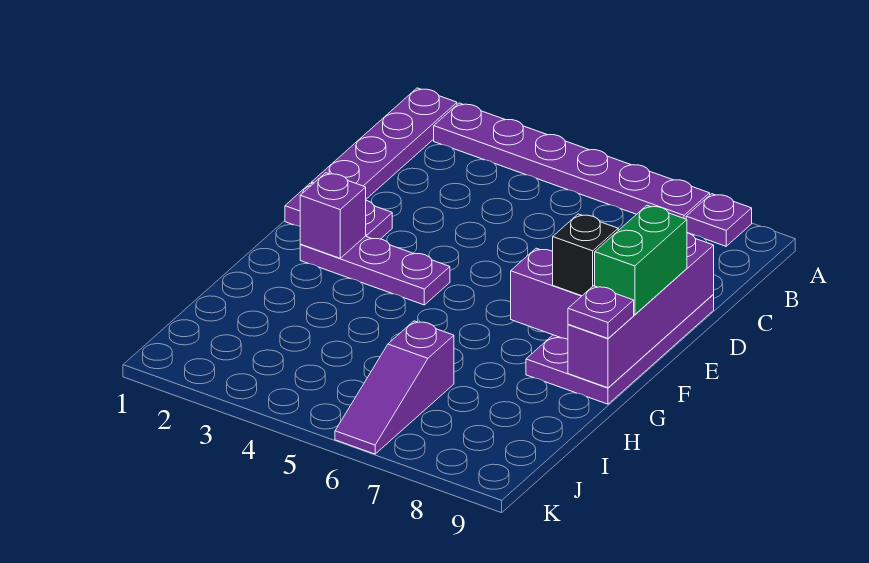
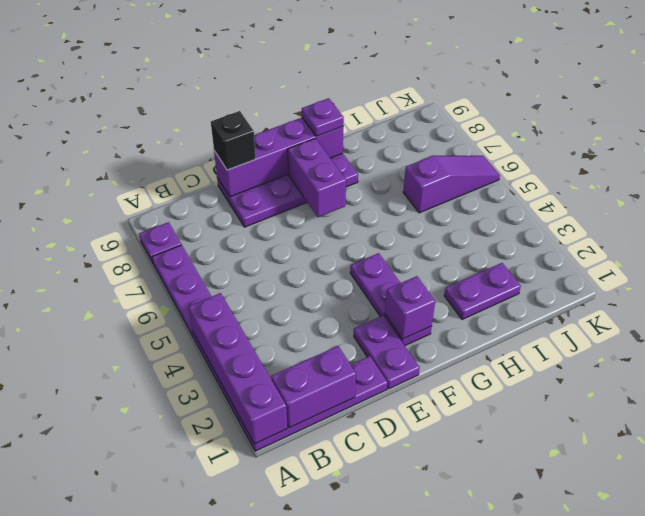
none -> purple brick A1:A4 level 2
none -> purple brick B1:C1 level 2
green brick E9:F9 level 3 -> none
black brick F8 level 3 -> black brick D9 level 3
none -> purple plate H2:I2 level 1

